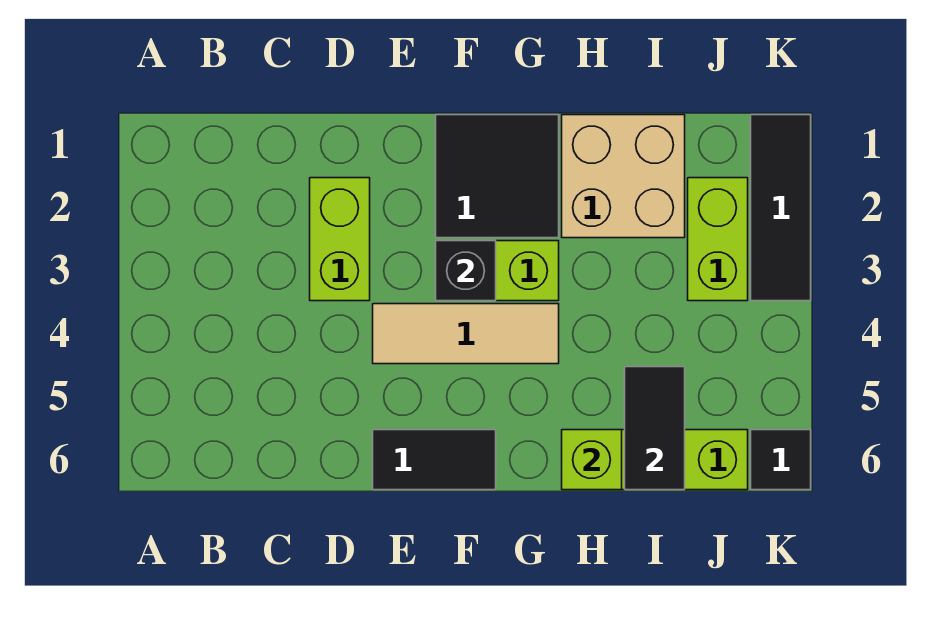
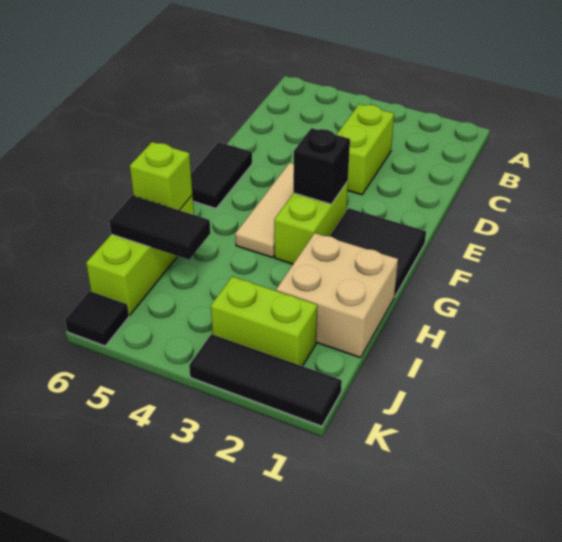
lime brick D2:D3 level 1 -> lime brick C3:D3 level 1

